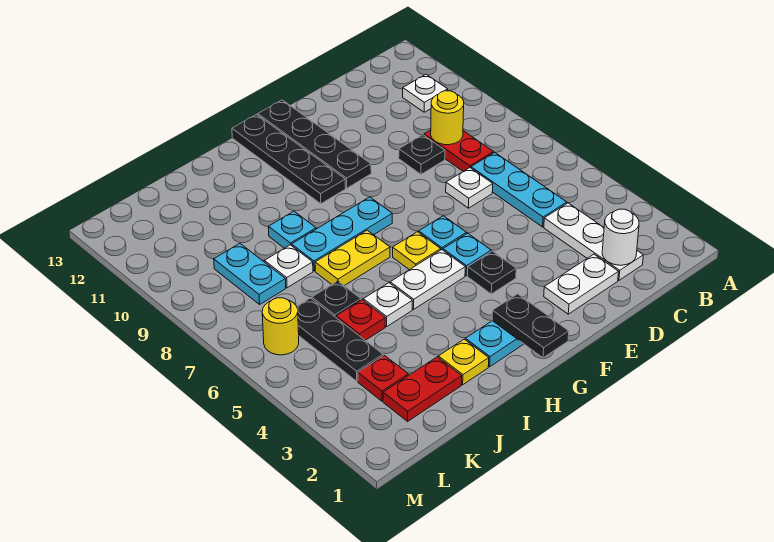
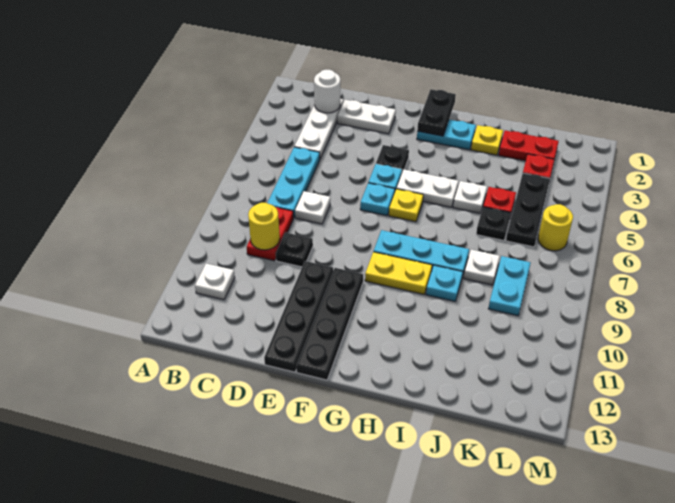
black plate G10:G13 level 1 -> black plate E10:E13 level 1
yellow plate H7:I7 level 1 -> yellow plate G9:H9 level 1

